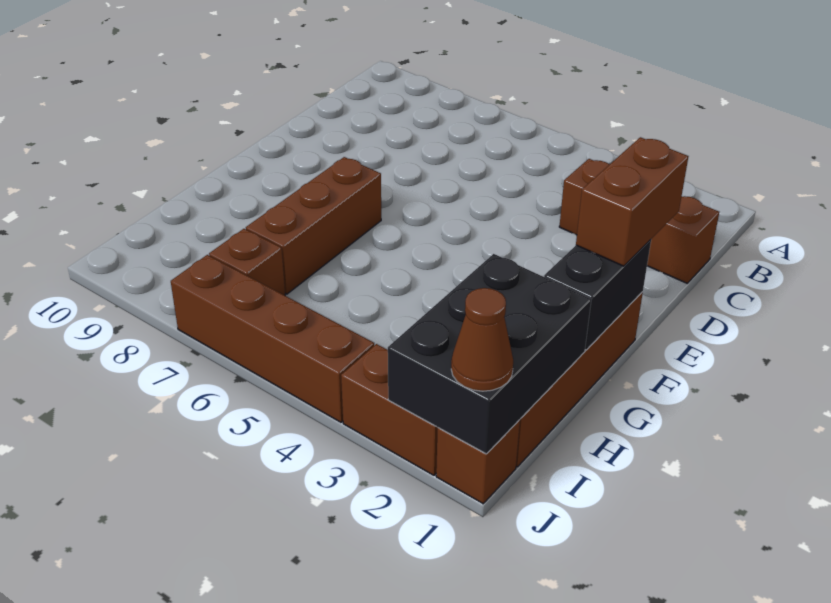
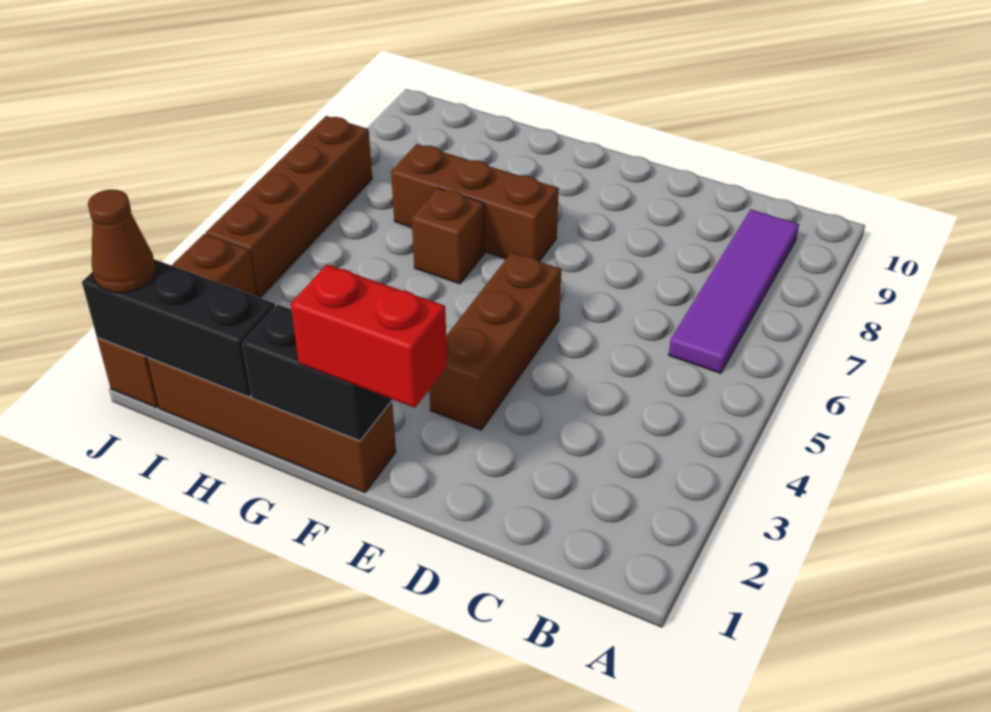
none -> purple tile B6:B9 level 1
brown brick C1:C3 level 1 -> brown brick E3:E5 level 1
brown brick E1:F1 level 3 -> red brick E1:F1 level 3
black brick H1:J2 level 2 -> black brick H1:J1 level 2
brown brick I7 level 1 -> brown brick G6 level 1

